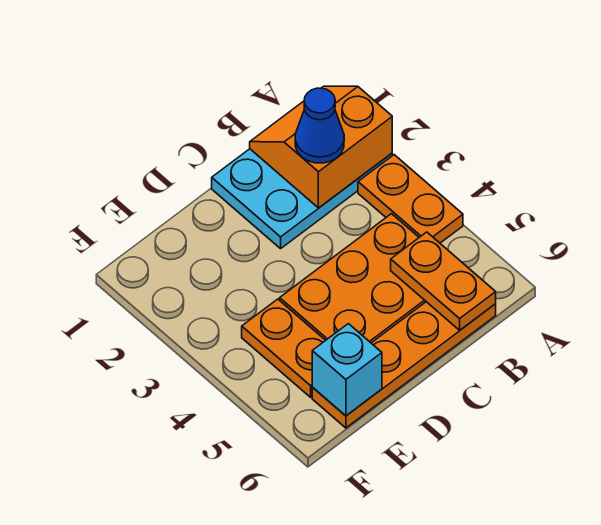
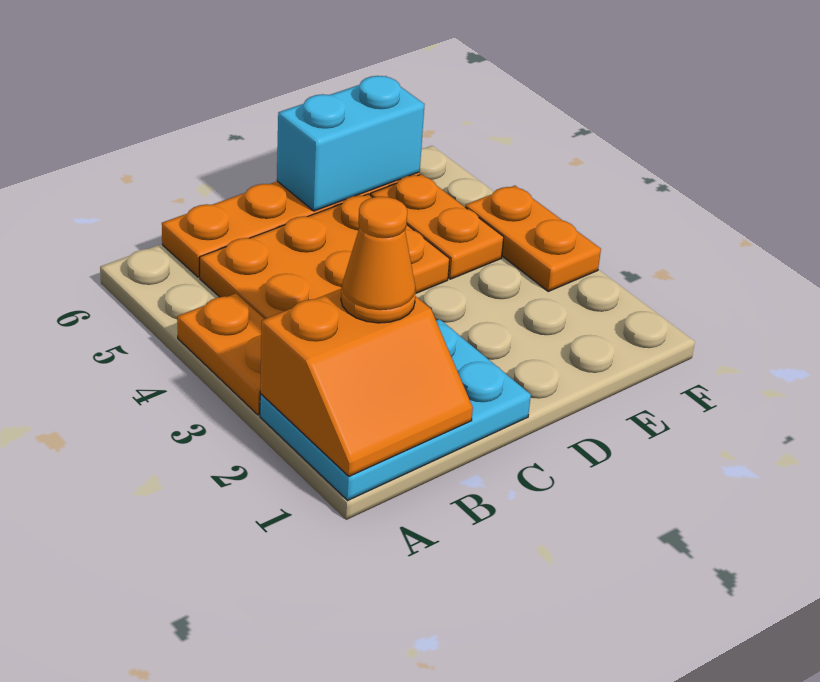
blue cone B2 level 3 -> orange cone B2 level 3
orange plate B5:B6 level 2 -> orange plate F3:F4 level 1
cyan brick E6 level 2 -> cyan brick D6:E6 level 2

